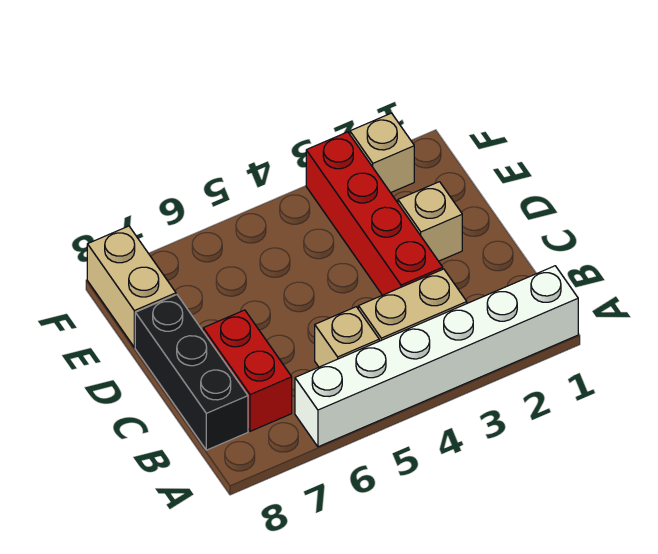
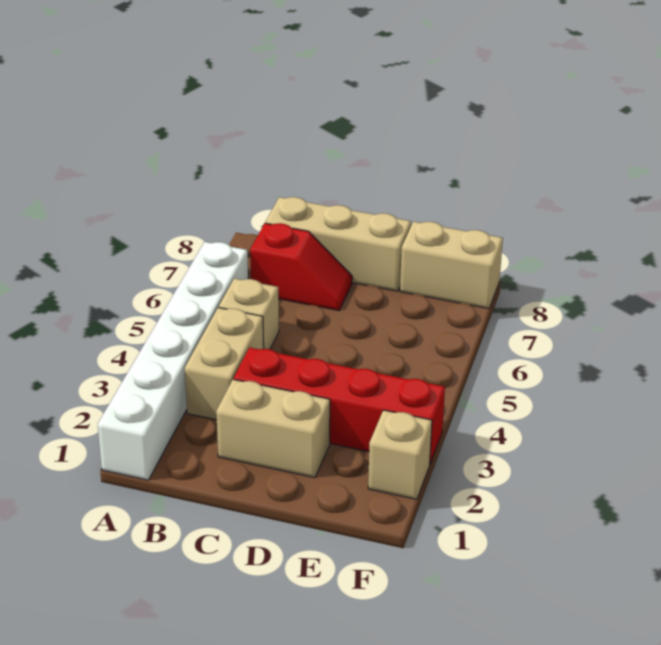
red brick B7:C7 level 1 -> red slope B7:C7 level 1 top B
black brick B8:D8 level 1 -> tan brick B8:D8 level 1
tan brick D2 level 1 -> tan brick C2:D2 level 1

